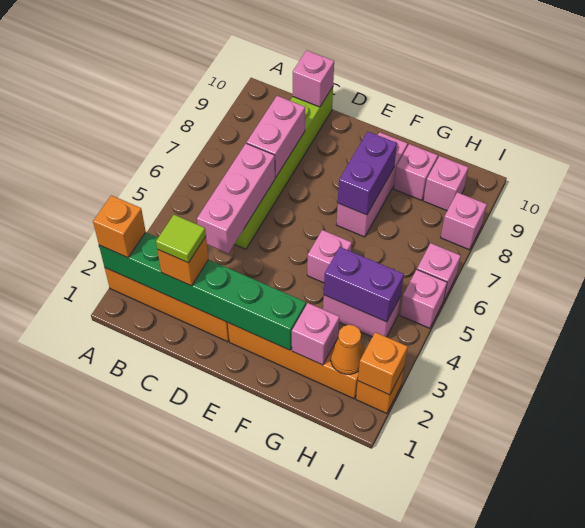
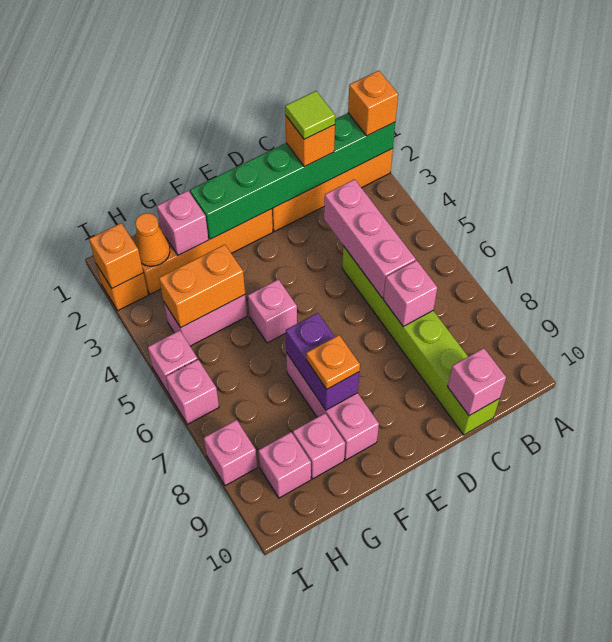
pink brick C7:C8 level 2 -> pink brick C7 level 2
none -> orange plate F8 level 3
purple brick G4:H4 level 2 -> orange brick G4:H4 level 2

